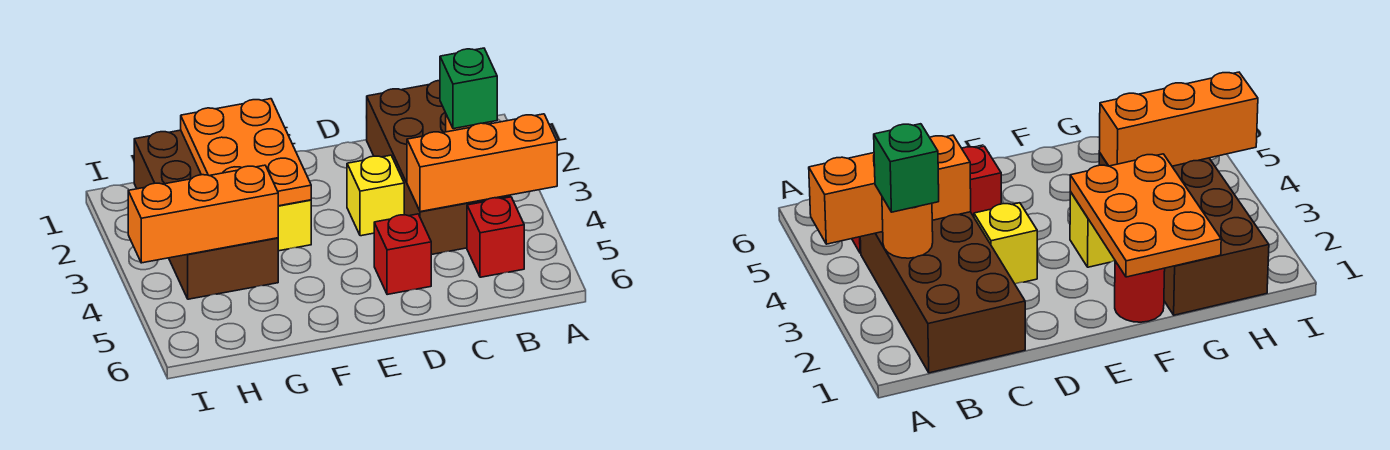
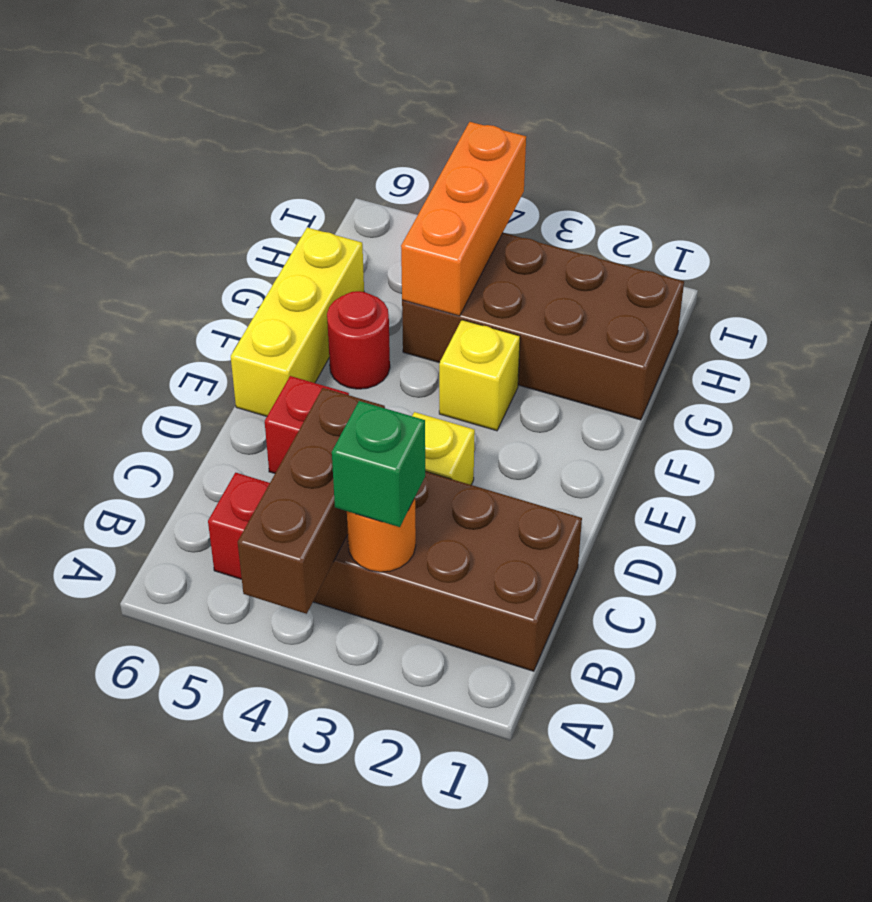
orange brick A4:C4 level 2 -> brown brick A4:C4 level 2
none -> yellow brick E6:G6 level 1
red round brick F1 level 1 -> red round brick F5 level 1
orange plate F1:G3 level 2 -> none

